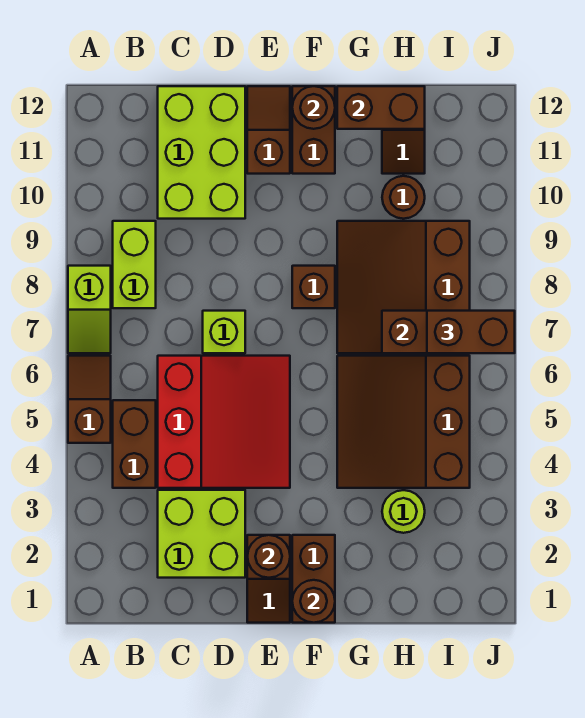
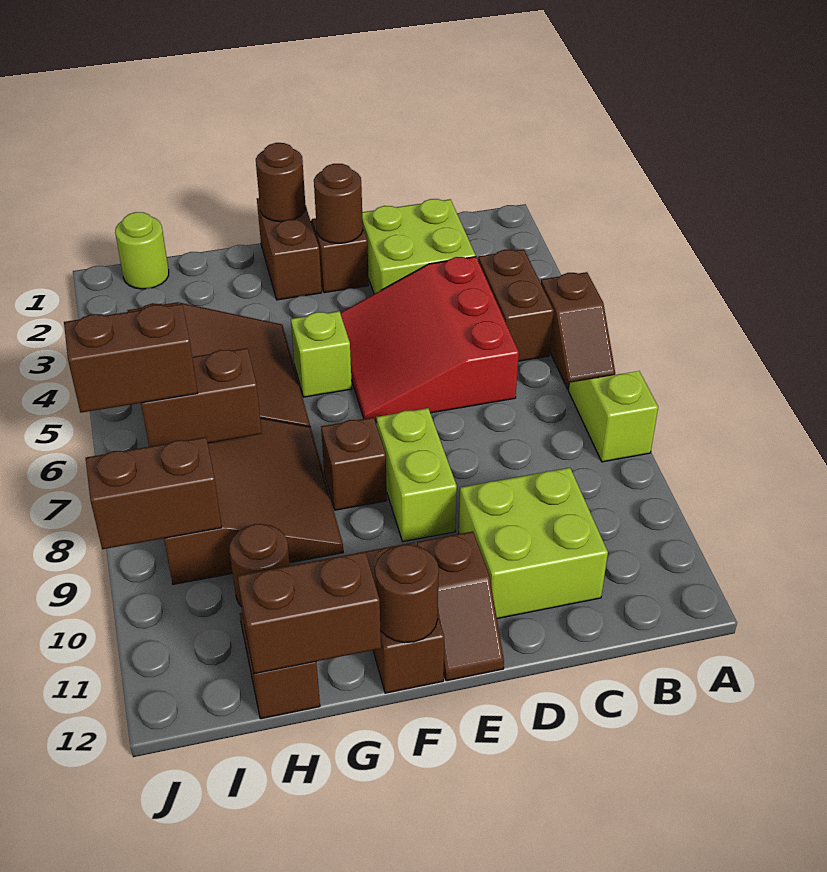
lime brick B8:B9 level 1 -> lime brick E8:E9 level 1
lime brick C10:D12 level 1 -> lime brick C10:D11 level 1
lime brick D7 level 1 -> lime brick F5 level 1
lime round brick H3 level 1 -> lime round brick I1 level 1
none -> brown brick I9:J9 level 2

